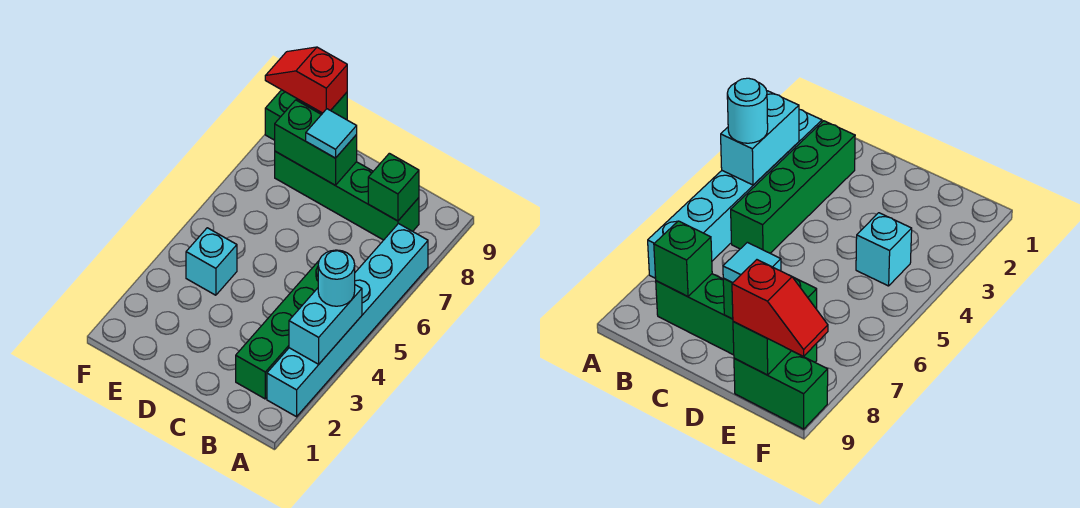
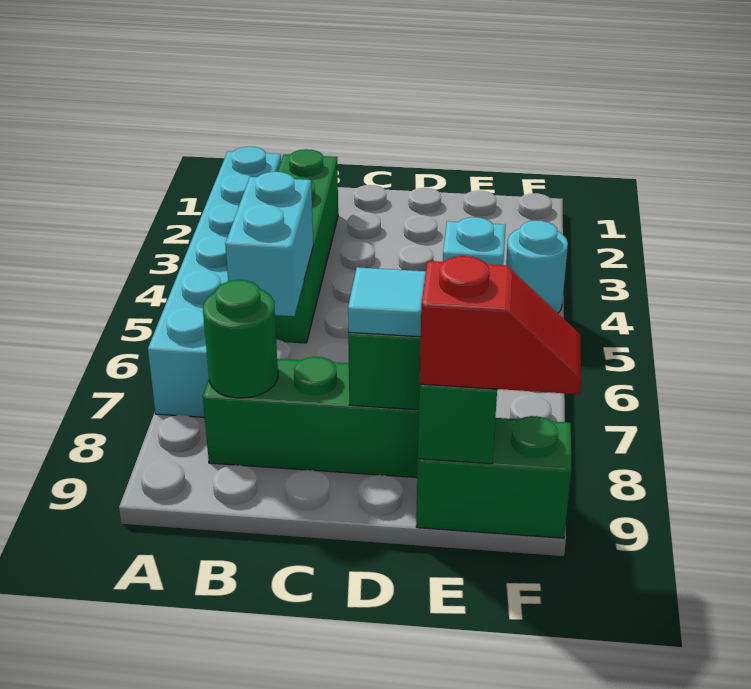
cyan brick A3:A4 level 2 -> cyan brick B5:B6 level 2
cyan round brick A4 level 3 -> cyan round brick F4 level 1
green brick B8 level 2 -> green round brick B8 level 2

